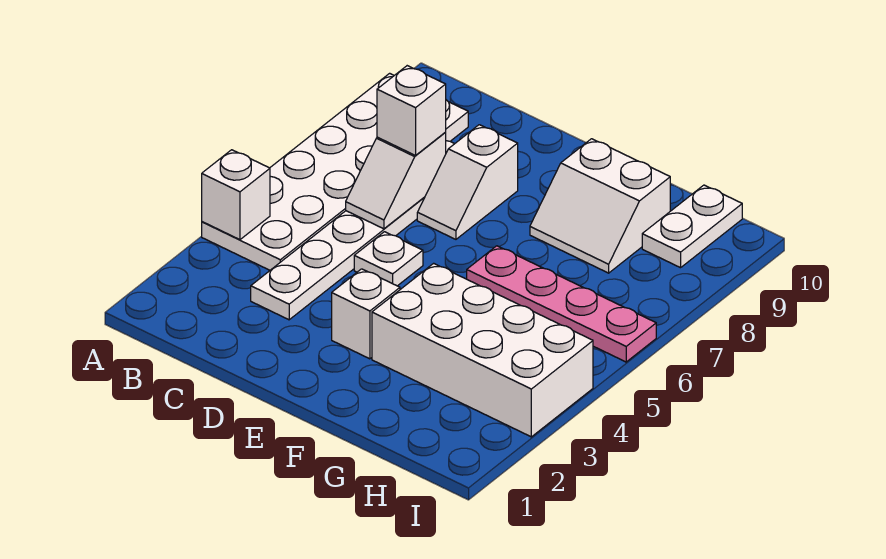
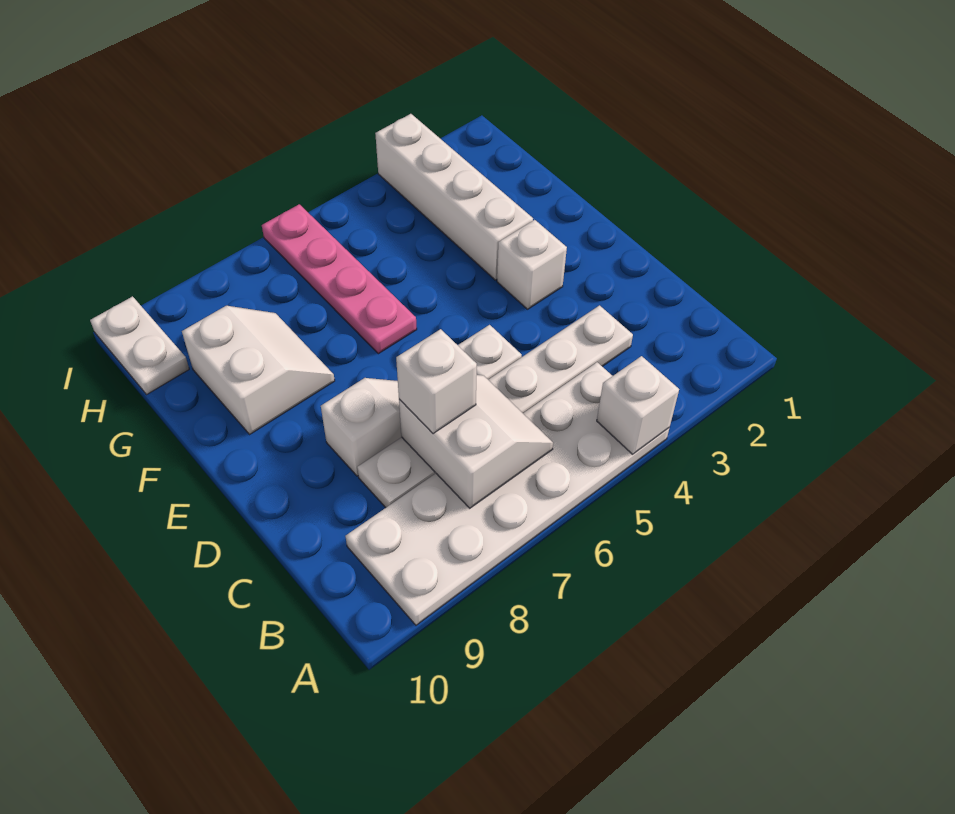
white slope C6:C7 level 2 top 7 -> white slope B6:C7 level 2 top 7
white brick F3:I4 level 1 -> white brick F3:I3 level 1
white plate H9:H10 level 1 -> white plate H10:I10 level 1

